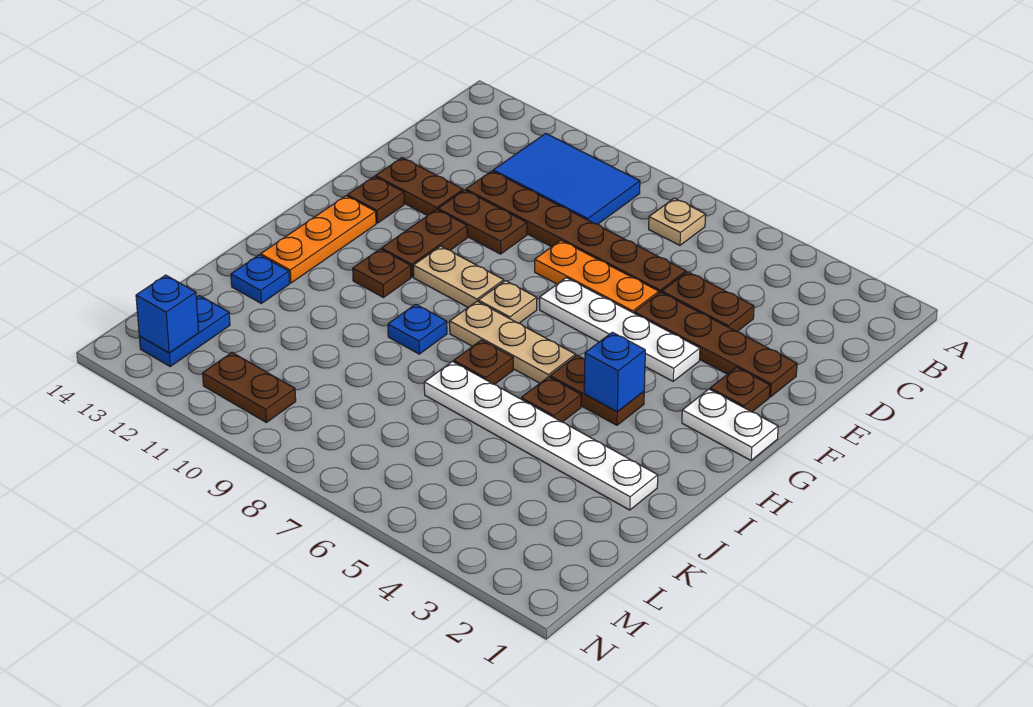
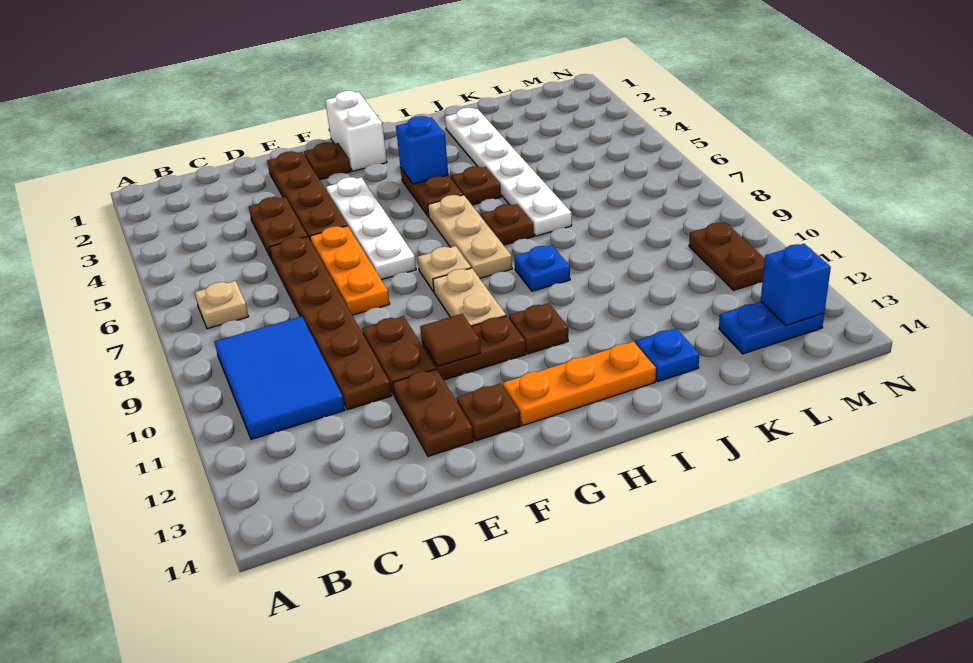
none -> brown tile F11 level 2
white plate G1:G2 level 1 -> white brick G1:G2 level 1

